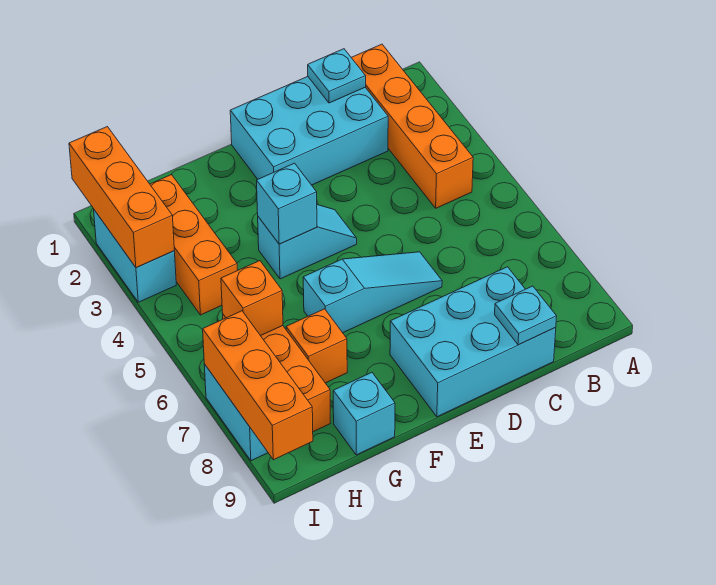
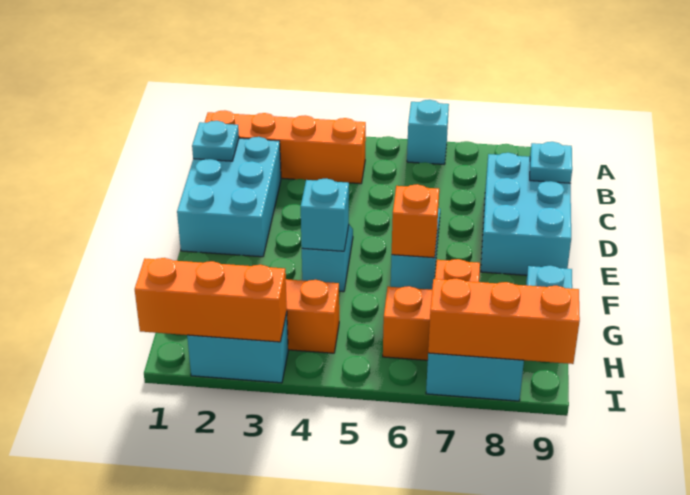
none -> cyan brick A6 level 1
orange brick H6 level 2 -> orange brick F6 level 2

